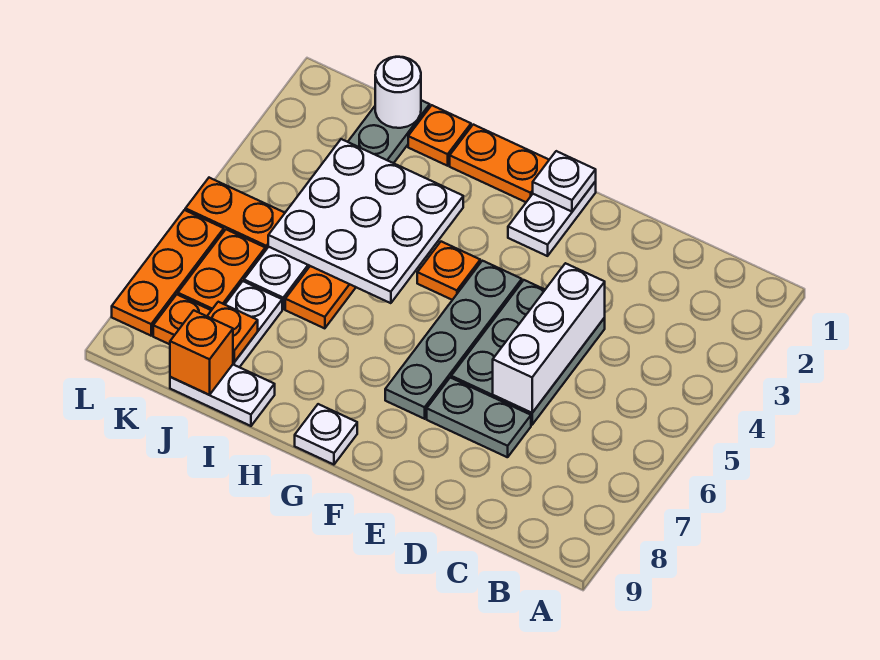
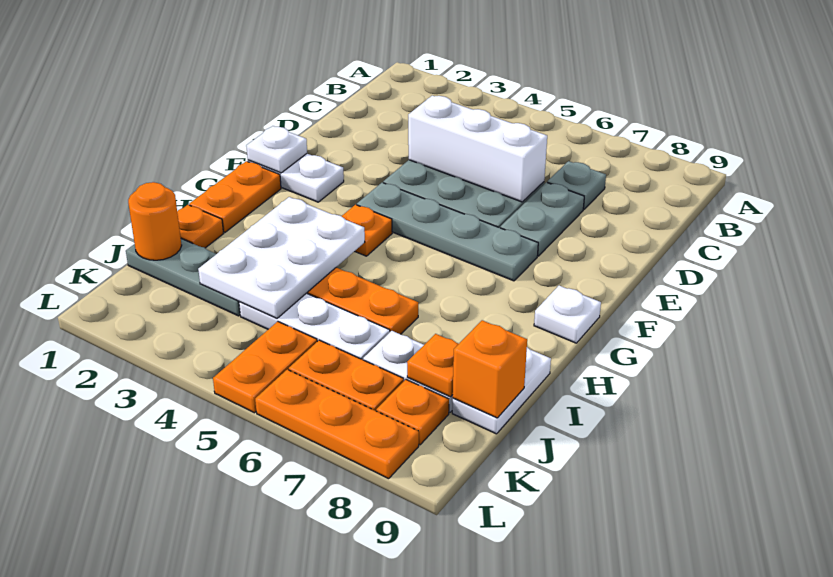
none -> grey plate C7 level 1
white plate H3:J5 level 2 -> white plate H3:J4 level 2
white round brick J1 level 2 -> orange round brick J1 level 2

